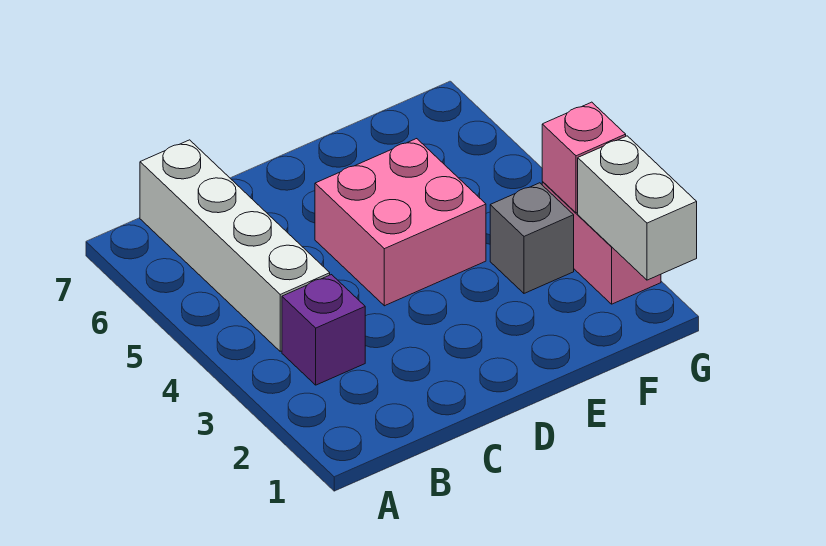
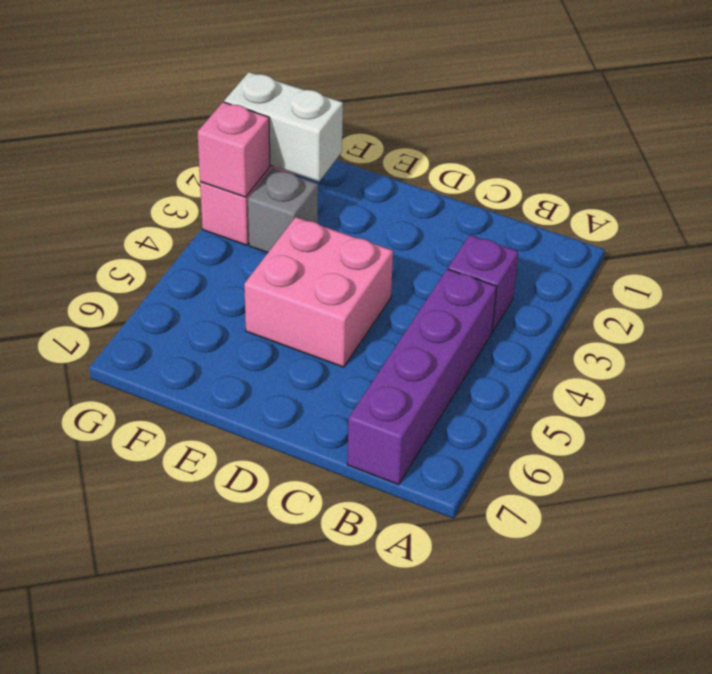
white brick B4:B7 level 1 -> purple brick B4:B7 level 1
white brick G1:G2 level 2 -> white brick F2:G2 level 2

